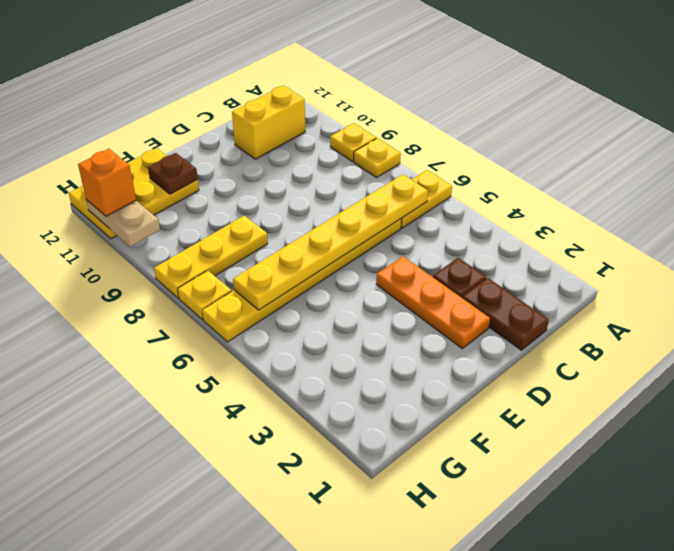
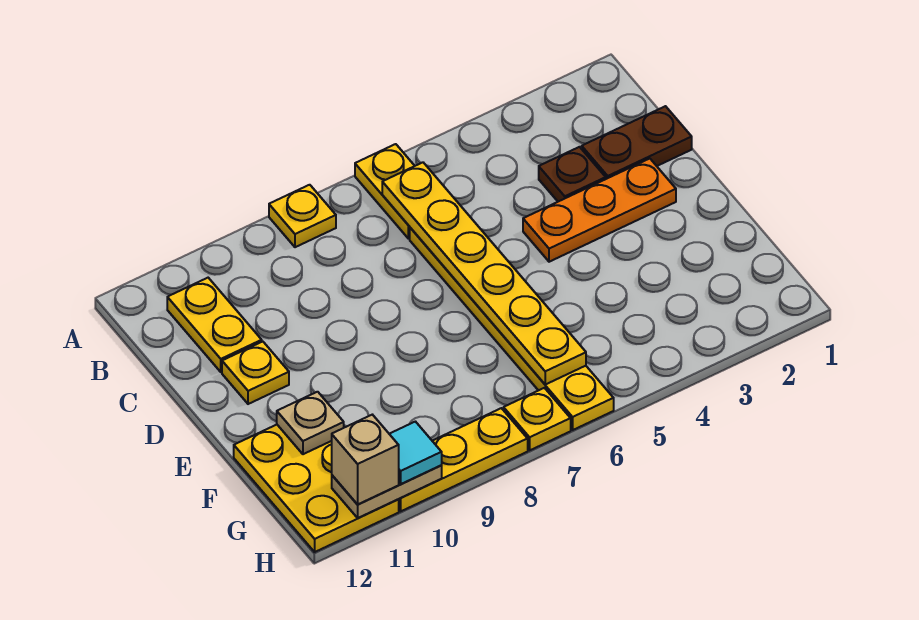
yellow plate A9 level 1 -> yellow plate D11 level 1
yellow brick B11:C11 level 1 -> yellow plate B11:C11 level 1
yellow plate F8:H8 level 1 -> yellow plate H8:H10 level 1
brown plate F11 level 2 -> tan plate F11 level 2
none -> cyan tile H10 level 3
orange brick H11 level 3 -> tan brick H11 level 3

